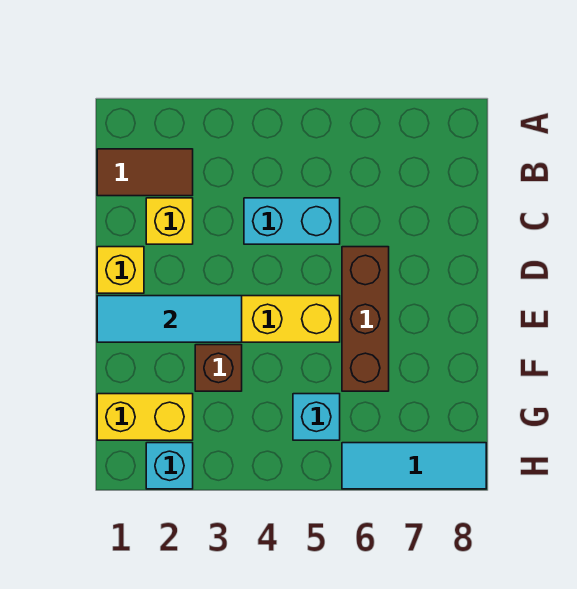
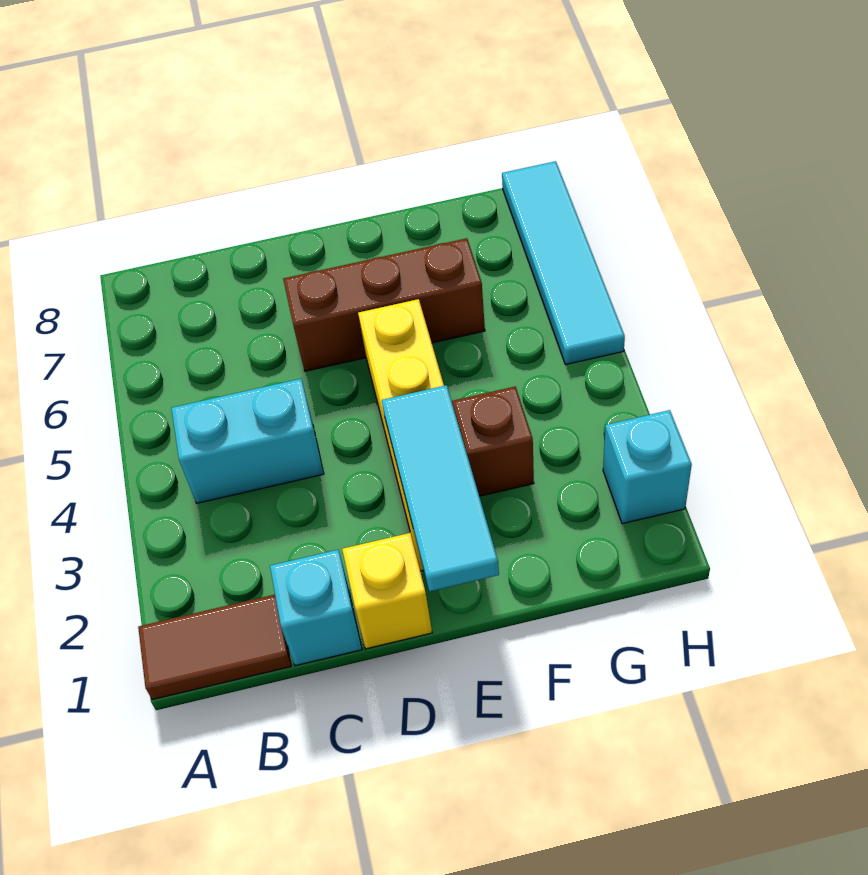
brown tile B1:B2 level 1 -> brown tile A1:B1 level 1
yellow brick C2 level 1 -> none
cyan brick C4:C5 level 1 -> cyan brick B4:C4 level 1
yellow brick G1:G2 level 1 -> none
cyan brick G5 level 1 -> cyan brick C1 level 1
cyan tile H6:H8 level 1 -> cyan tile H5:H8 level 1

